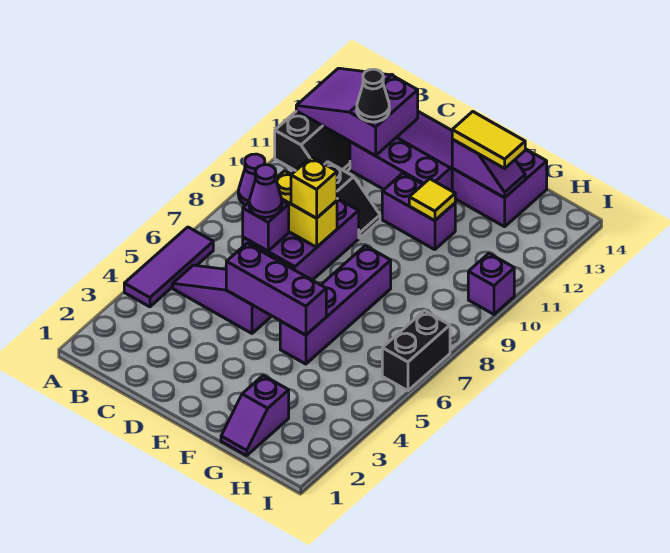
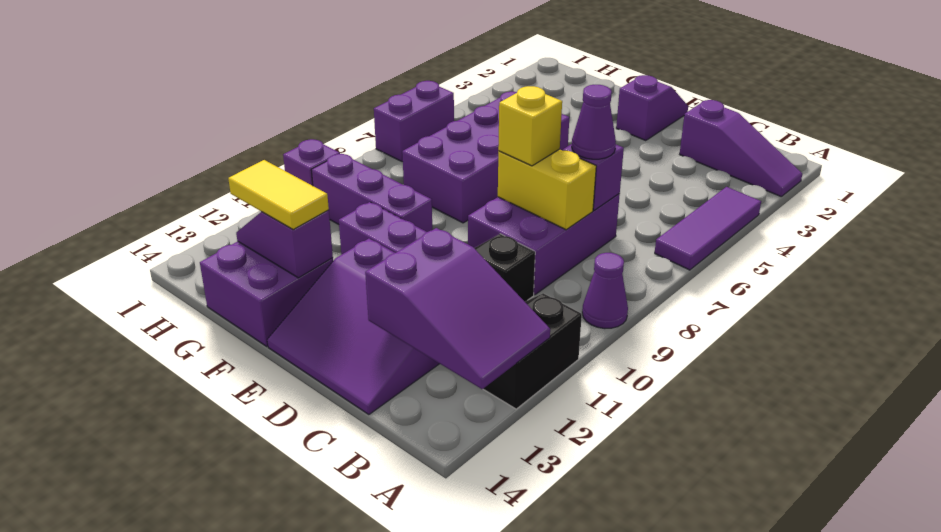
purple slope B5:D5 level 1 top D -> purple slope A2:C2 level 1 top C
black cone C12 level 3 -> none
purple brick D5:F5 level 2 -> purple brick F10:H10 level 1
purple brick F5:F8 level 1 -> purple brick F5:G8 level 1
yellow tile F11 level 2 -> none
purple slope G1:G2 level 1 top 2 -> purple slope E1:E2 level 1 top 2
black brick I6:I7 level 1 -> purple brick I6:I7 level 1

